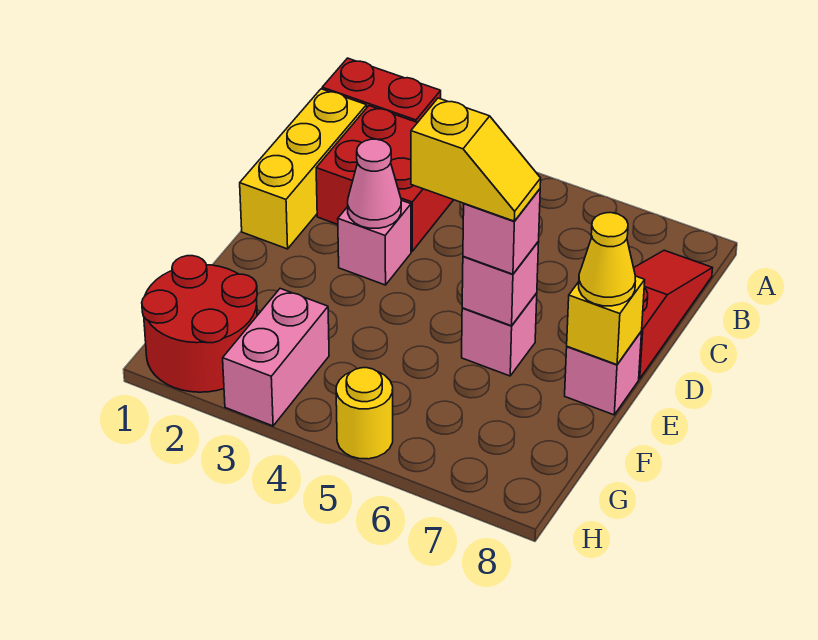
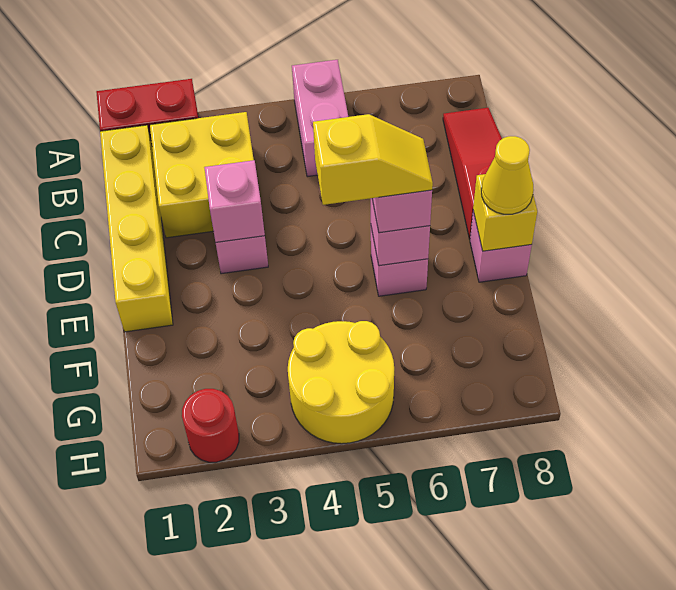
yellow brick B1:D1 level 1 -> yellow brick B1:E1 level 1
red brick B2:C3 level 1 -> yellow brick B2:C3 level 1
pink cone D3 level 2 -> pink brick D3 level 2
red round brick G1:H2 level 1 -> red round brick H2 level 1
pink brick G3:H3 level 1 -> pink brick A5:B5 level 1
yellow round brick H5 level 1 -> yellow round brick G4:H5 level 1

